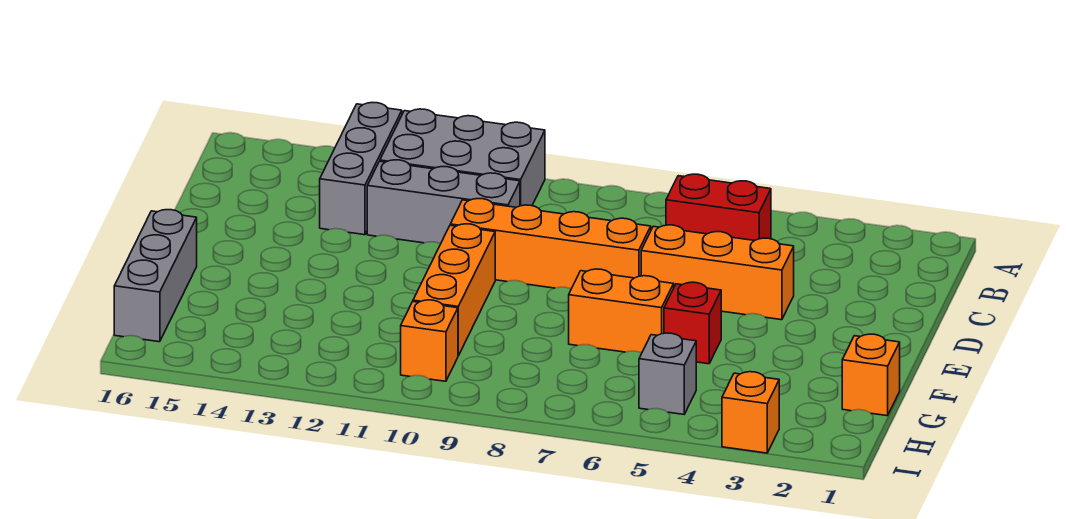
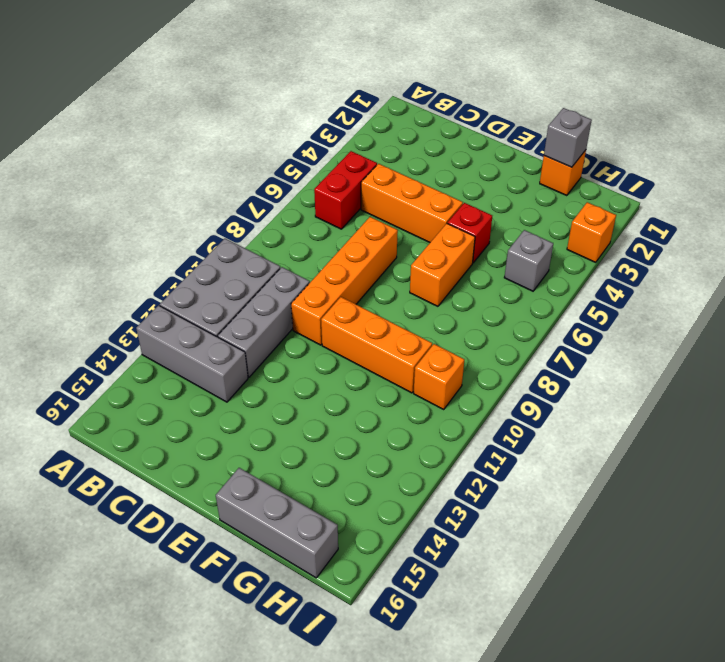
orange brick D4:D6 level 1 -> orange brick C5:E5 level 1
none -> grey brick G1 level 2

